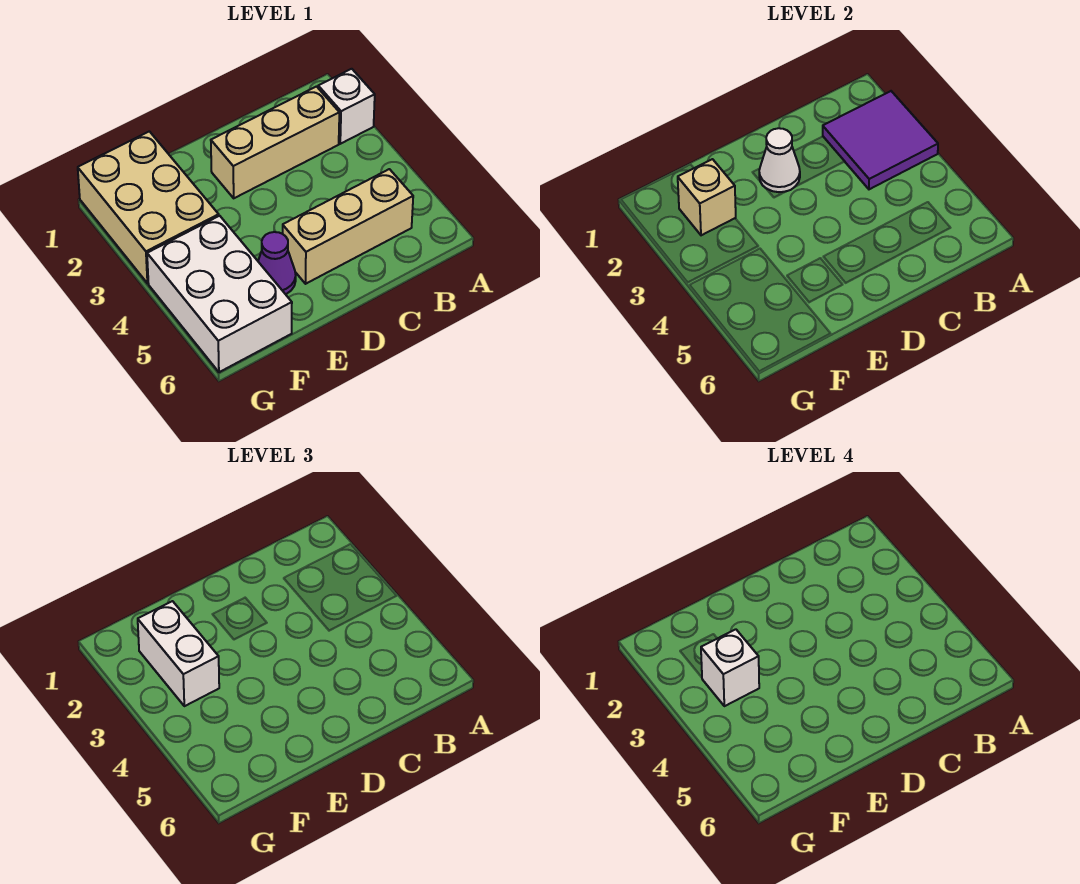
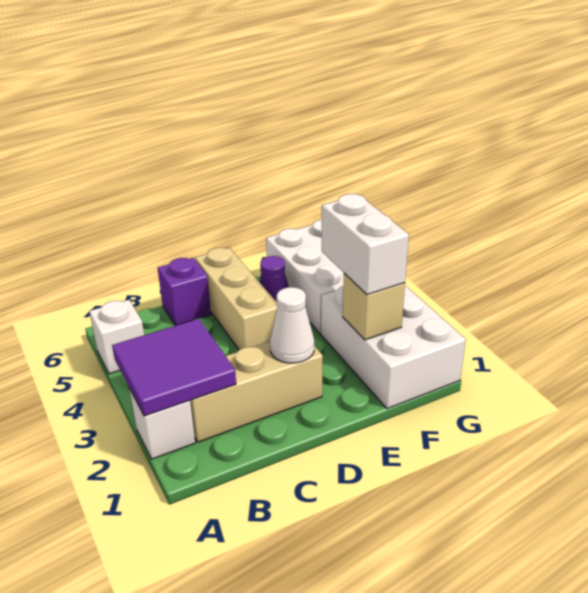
tan brick B5:D5 level 1 -> tan brick D4:D6 level 1
none -> purple brick C6 level 1
tan brick F1:G3 level 1 -> white brick F1:G3 level 1
white brick F3 level 4 -> white brick A5 level 1

